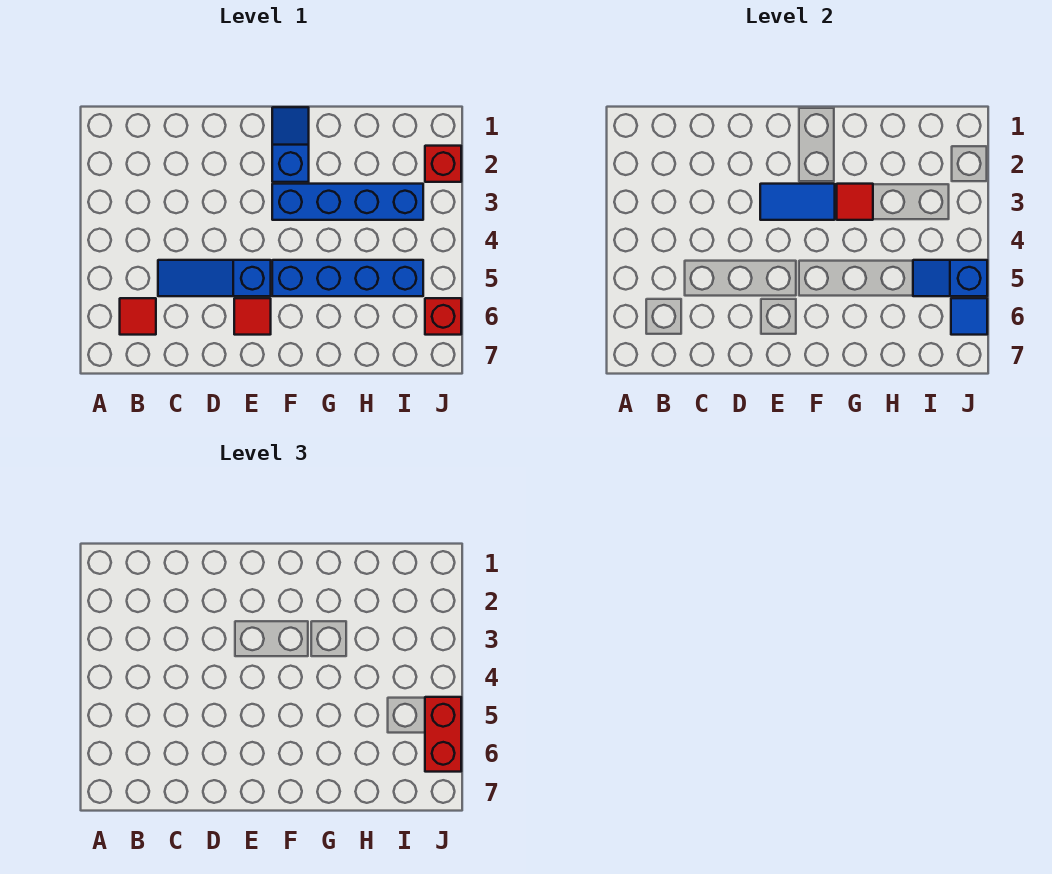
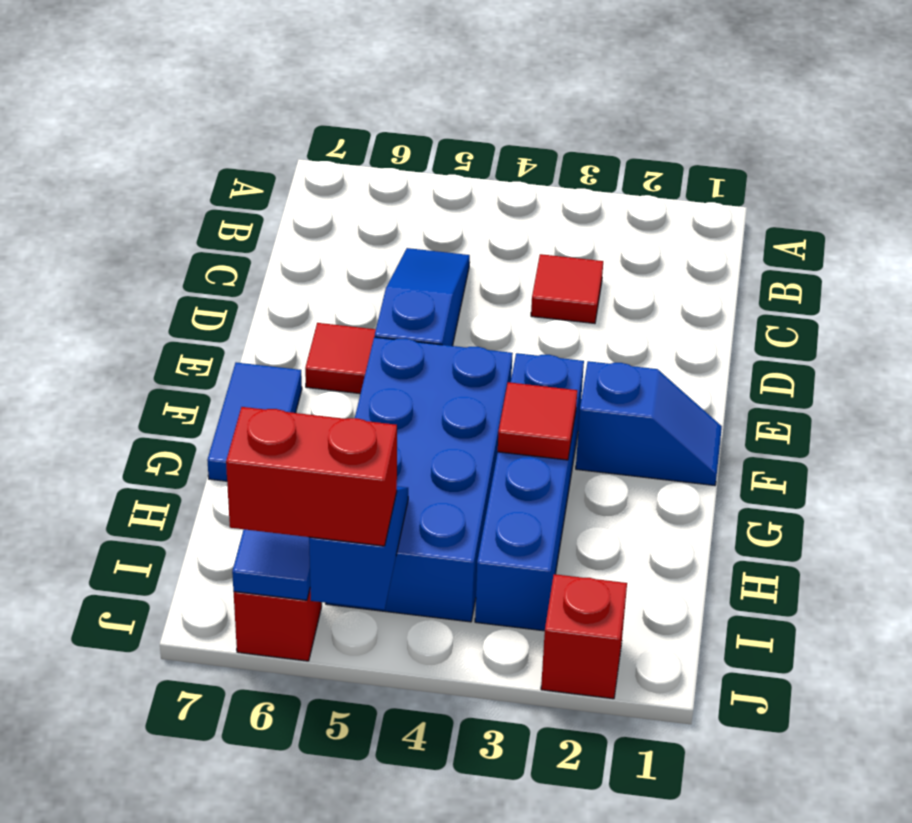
red tile B6 level 1 -> red tile C3 level 1
blue tile E3:F3 level 2 -> blue tile F7:G7 level 1
blue brick F5:I5 level 1 -> blue brick F4:I5 level 1

